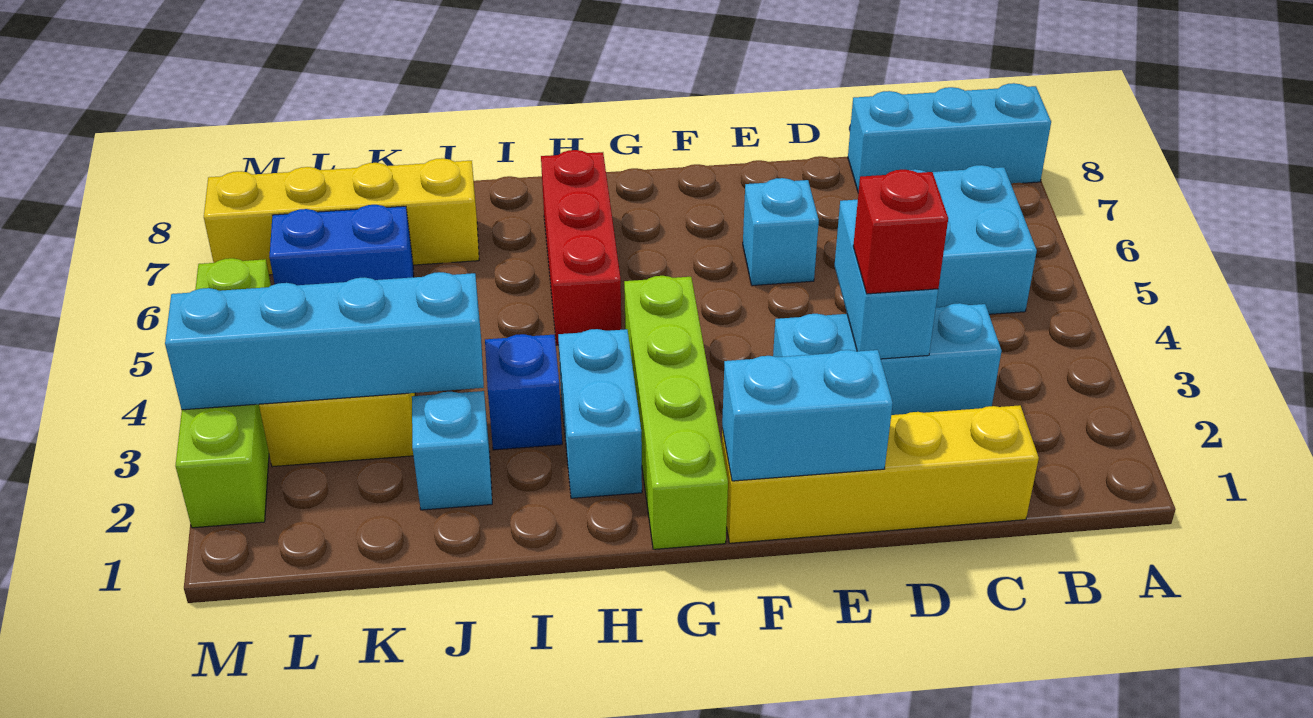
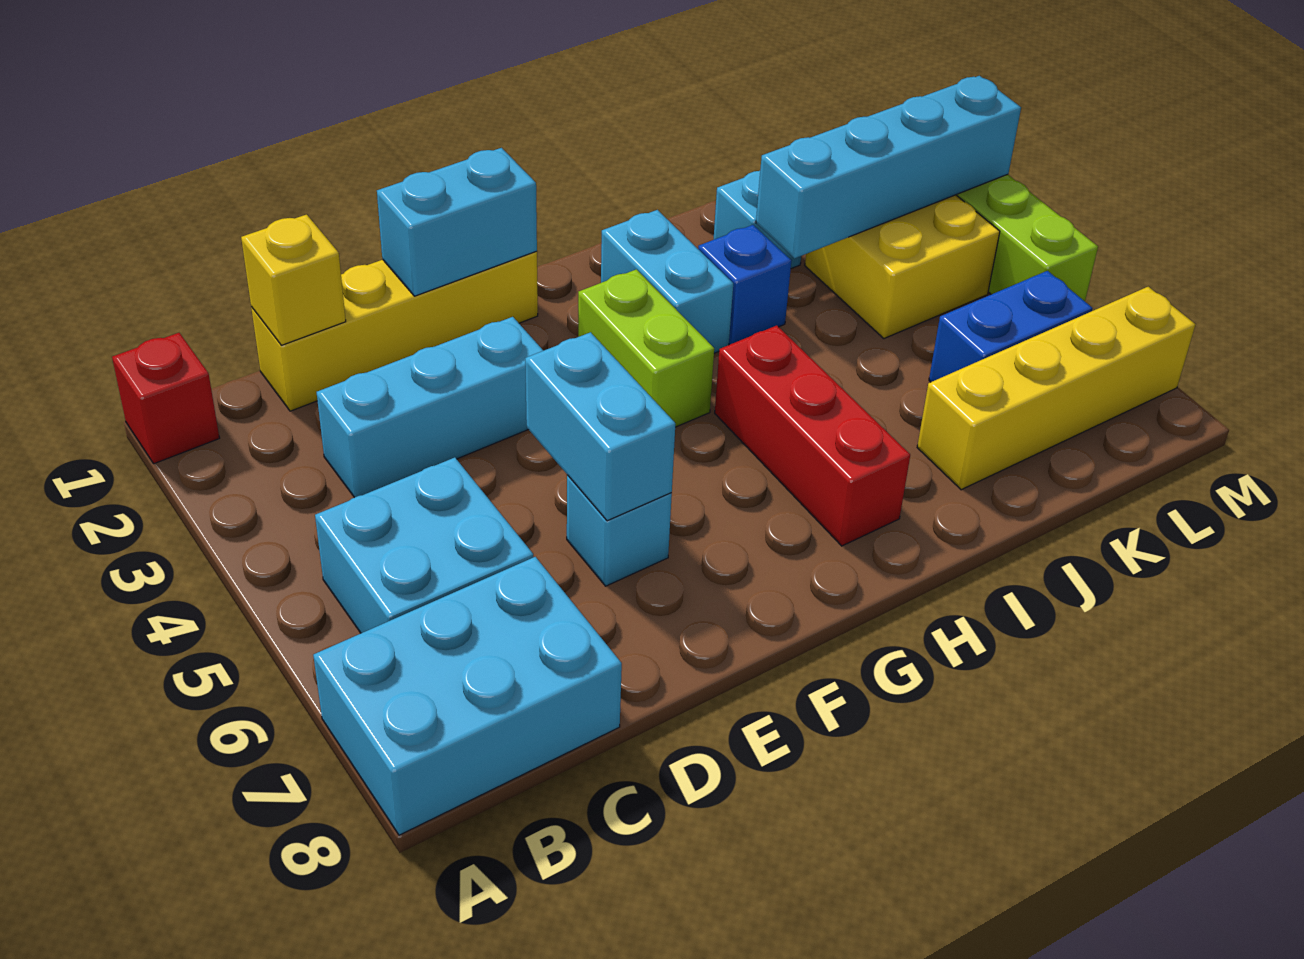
cyan brick A8:C8 level 1 -> cyan brick A7:C8 level 1
none -> yellow brick C1 level 2
cyan brick D3:D4 level 2 -> cyan brick E5:E6 level 2
red brick D3 level 3 -> red brick A1 level 1
lime brick G1:G4 level 1 -> lime brick G3:G4 level 1

